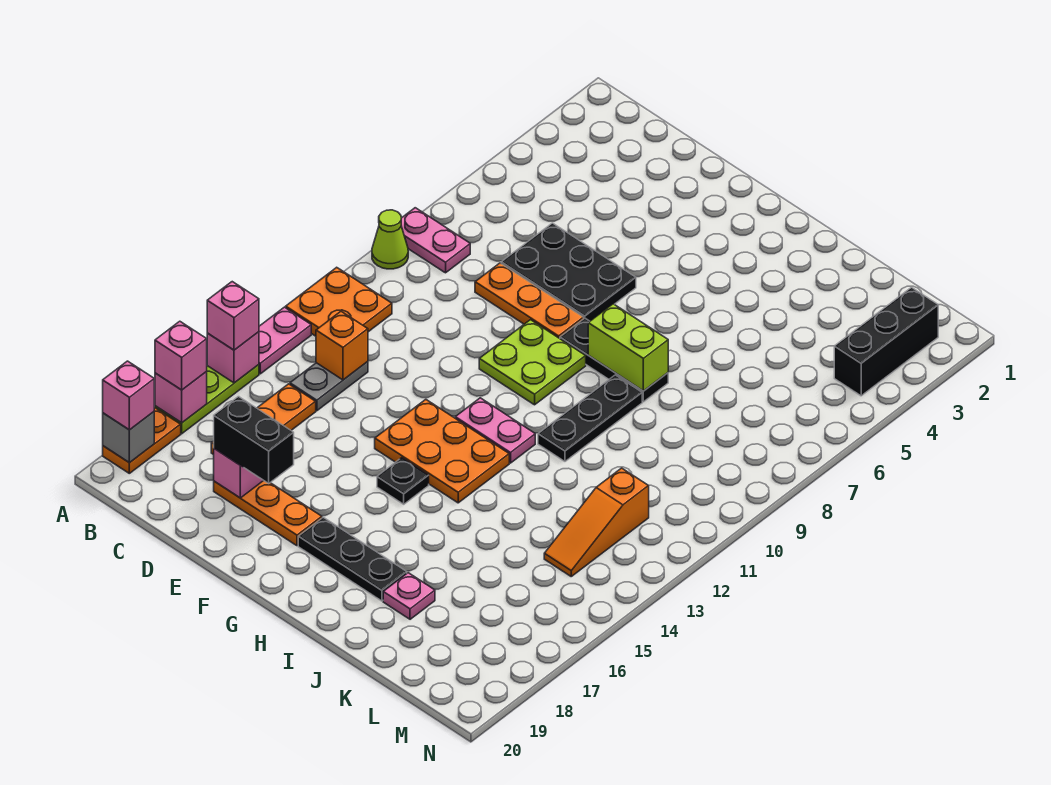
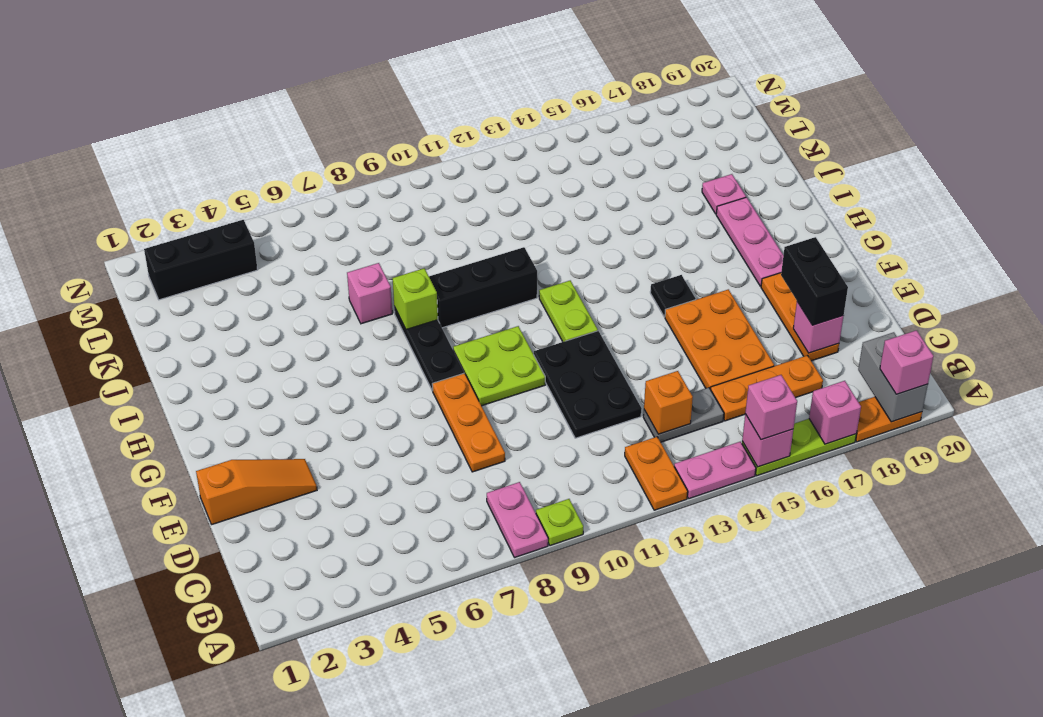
lime cone A9 level 1 -> lime plate A9 level 1
orange plate A11:B12 level 1 -> orange plate A12:B12 level 1
pink brick A17 level 3 -> pink brick J7 level 1
grey brick A19 level 2 -> grey brick A19:B19 level 2
black plate D6:F7 level 1 -> black plate D11:F12 level 1
orange plate F13:H14 level 1 -> orange plate D15:F16 level 1
pink plate G12:H12 level 1 -> lime plate G12:H12 level 1
black plate G18:I18 level 1 -> pink plate G18:I18 level 1
lime brick H8:I8 level 2 -> lime brick I8 level 2
black plate I9:I11 level 1 -> black brick I9:I11 level 1
orange slope L12:L14 level 1 top 12 -> orange slope E1:E3 level 1 top 1

